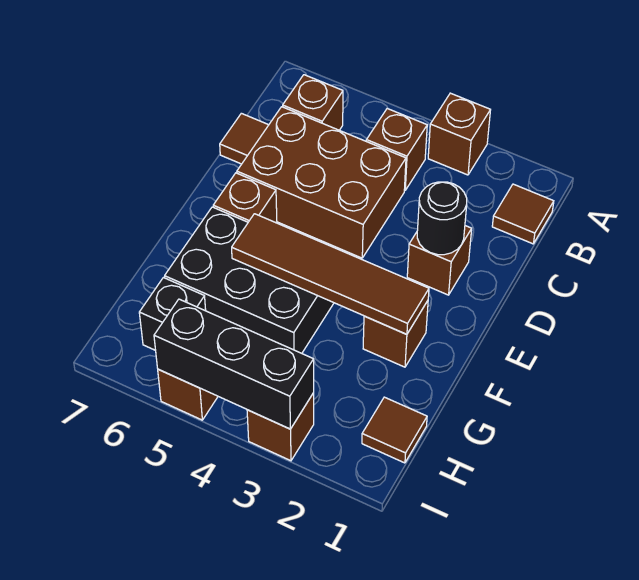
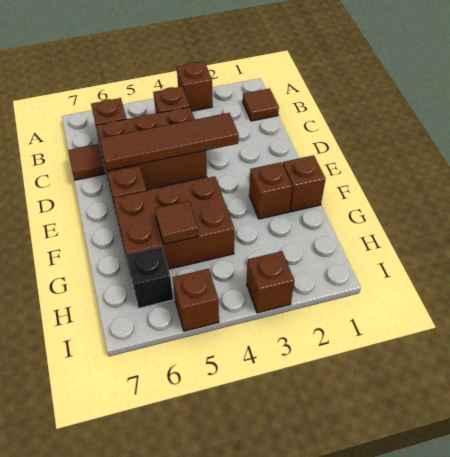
brown brick D2 level 1 -> brown brick F1 level 1
black round brick D2 level 2 -> none
brown tile F2:F5 level 2 -> brown tile D3:D6 level 2
black brick F4:G6 level 1 -> brown brick F4:G6 level 1
brown tile H1 level 1 -> brown tile G5 level 2
black brick I3:I5 level 2 -> none

